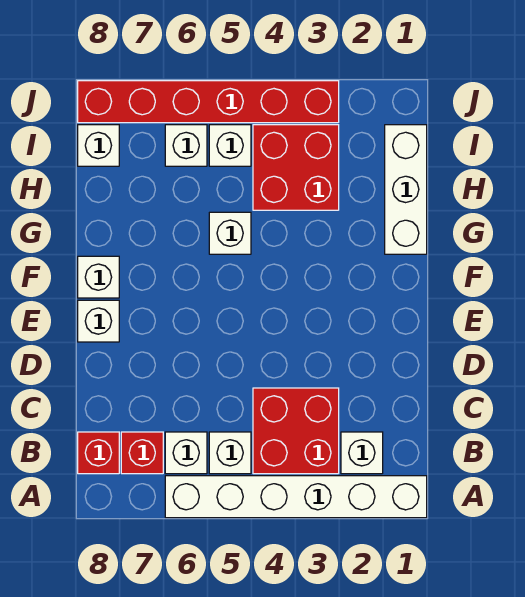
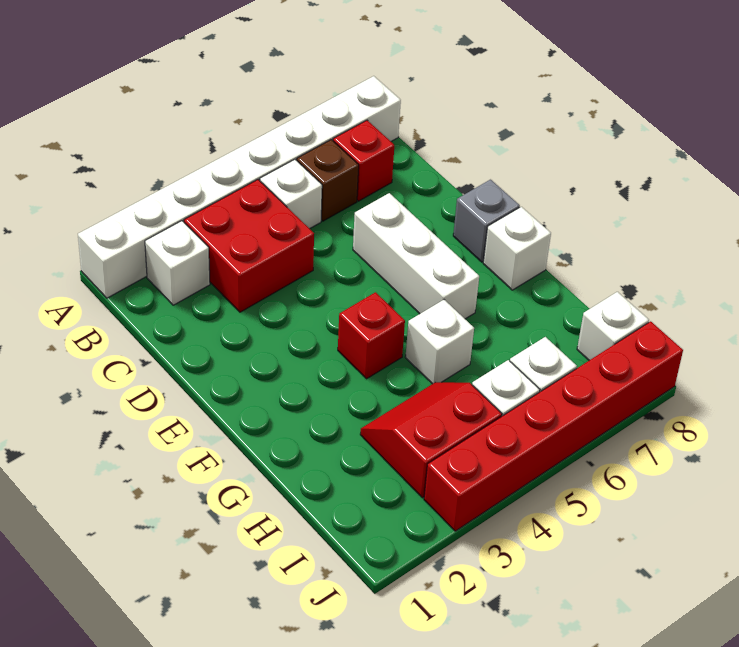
white brick A1:A6 level 1 -> white brick A1:A8 level 1
white brick B6 level 1 -> brown brick B6 level 1
red brick B8 level 1 -> red brick F4 level 1
white brick E8 level 1 -> grey brick E8 level 1
white brick G1:I1 level 1 -> white brick D6:F6 level 1
red brick H3:I4 level 1 -> red slope H3:I4 level 1 top I

